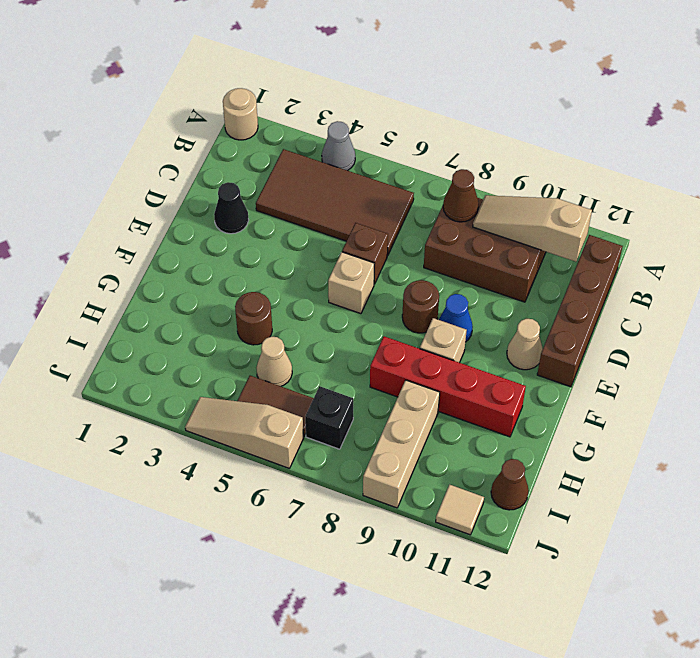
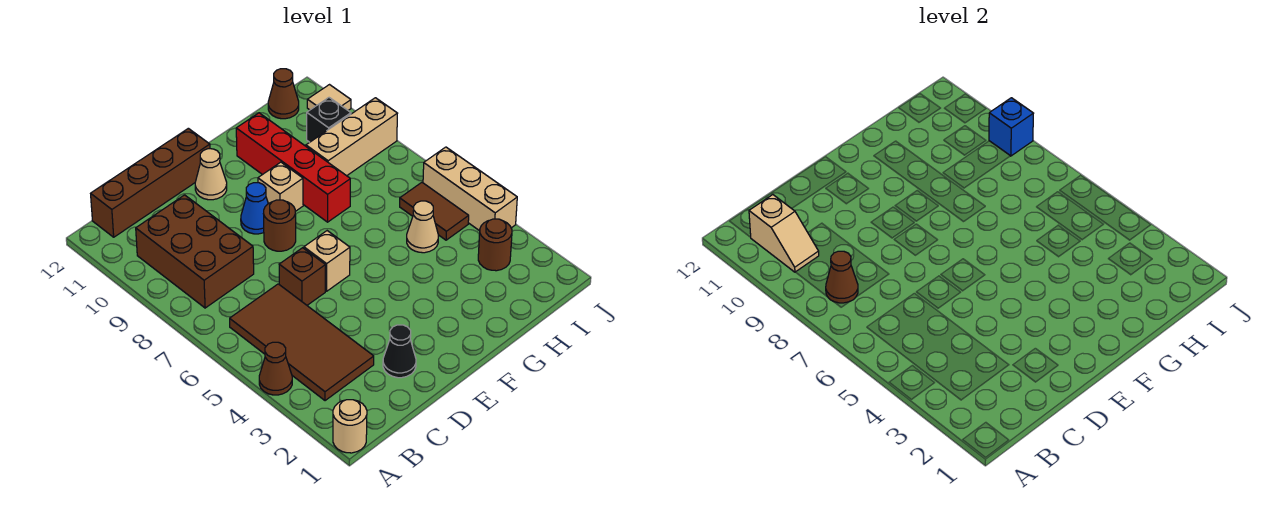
grey cone A4 level 1 -> brown cone A4 level 1
tan slope B9:B11 level 2 top 11 -> tan slope B10:B11 level 2 top 11
brown round brick G4 level 1 -> brown round brick I3 level 1
black brick I7 level 1 -> black brick I10 level 1
tan slope J4:J6 level 1 top 6 -> tan brick J4:J6 level 1
none -> blue brick J9 level 2

